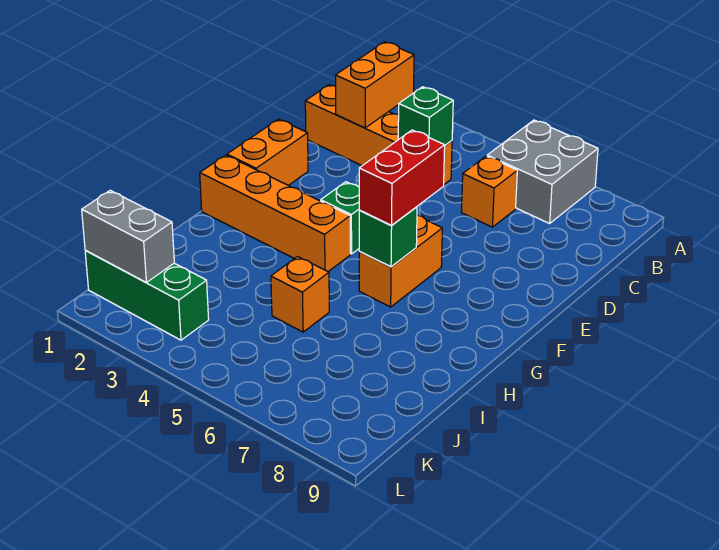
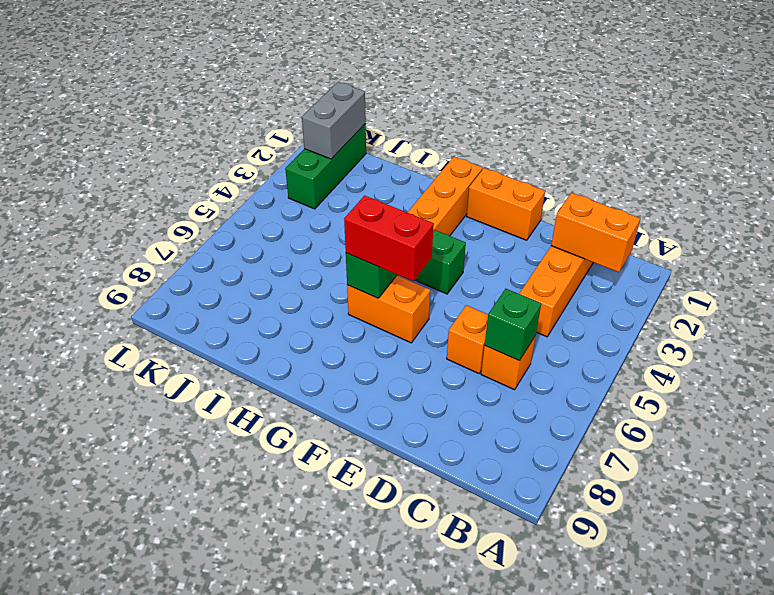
grey brick A6:B7 level 1 -> none
green brick C4 level 2 -> green brick C6 level 2
orange brick I5 level 1 -> orange brick D6 level 1

